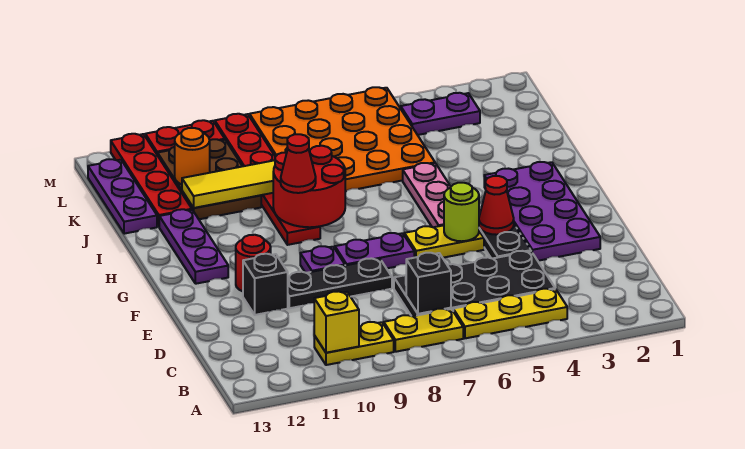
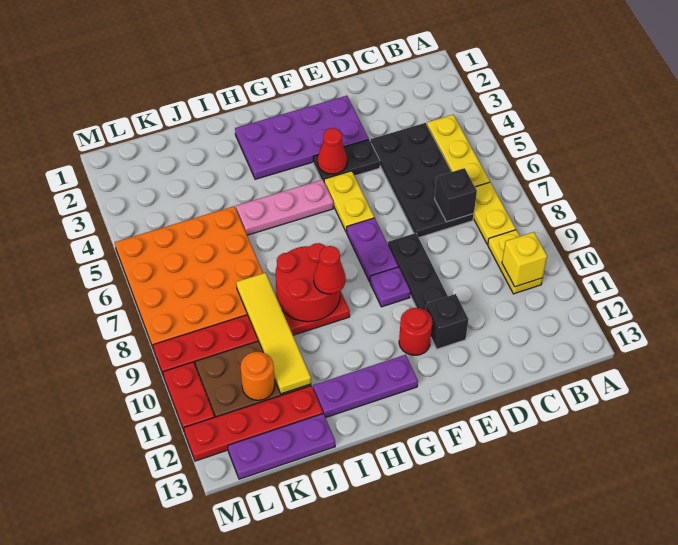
lime round brick F5 level 2 -> none
purple plate L3:L4 level 1 -> none

